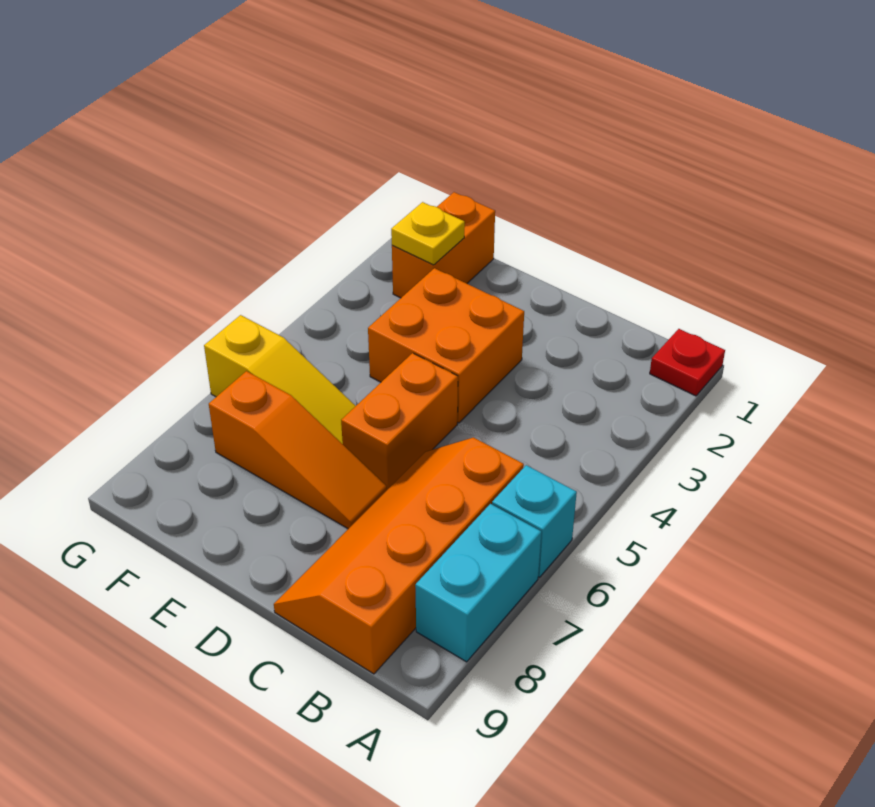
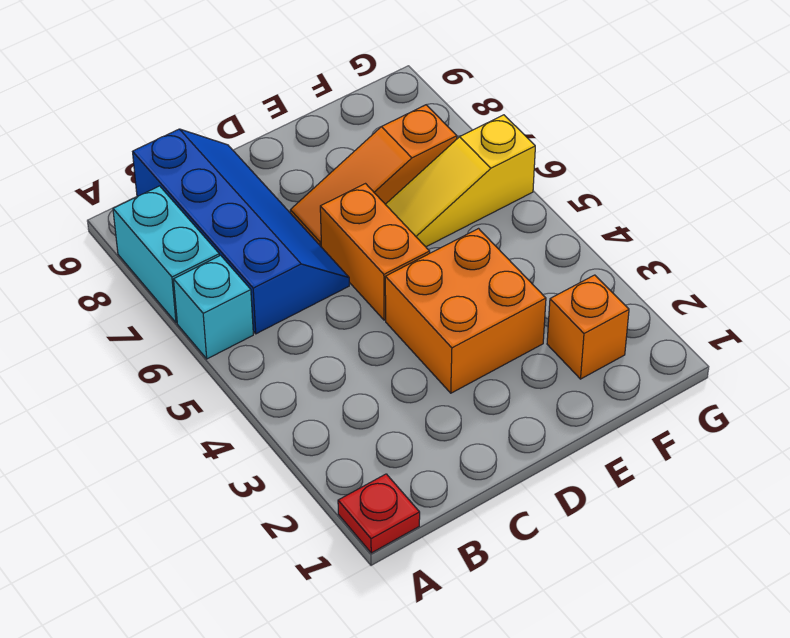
orange slope B6:C9 level 1 top B -> blue slope B6:C9 level 1 top B
orange brick F1:F2 level 1 -> orange brick F2 level 1
yellow plate F2 level 2 -> none

